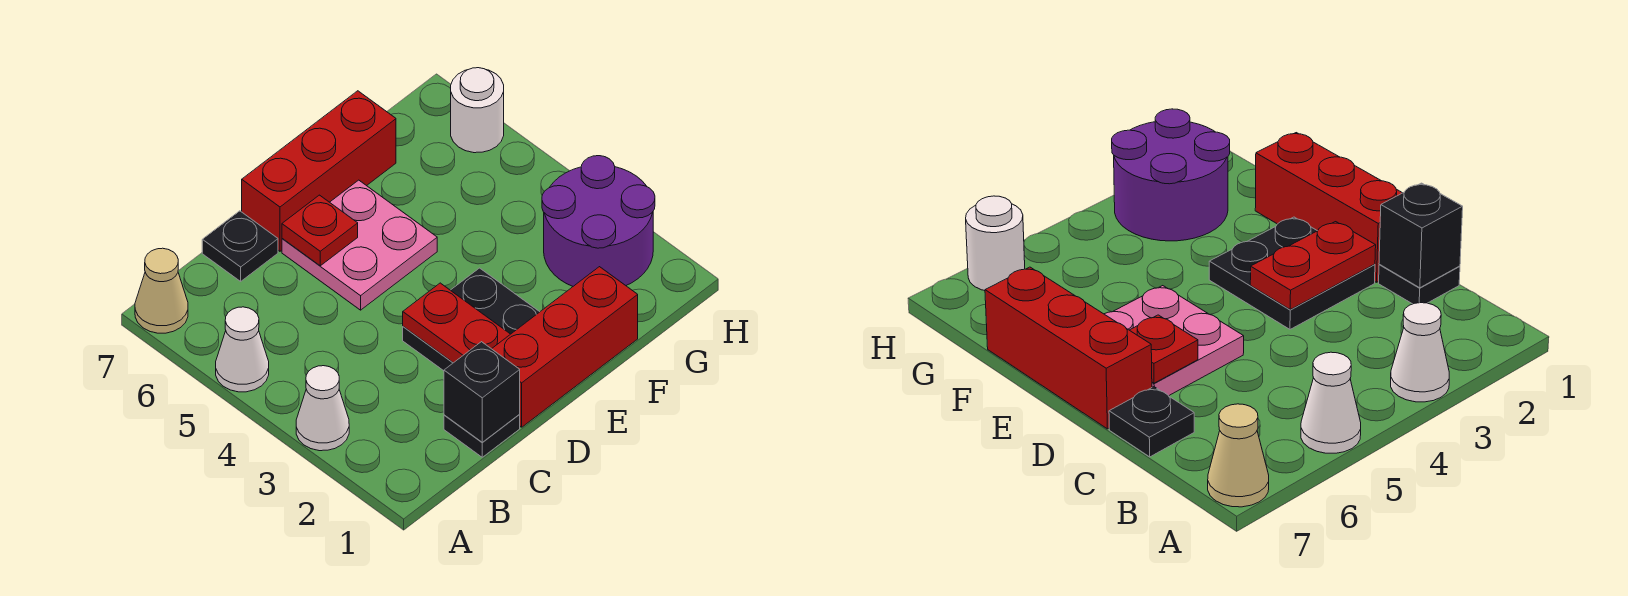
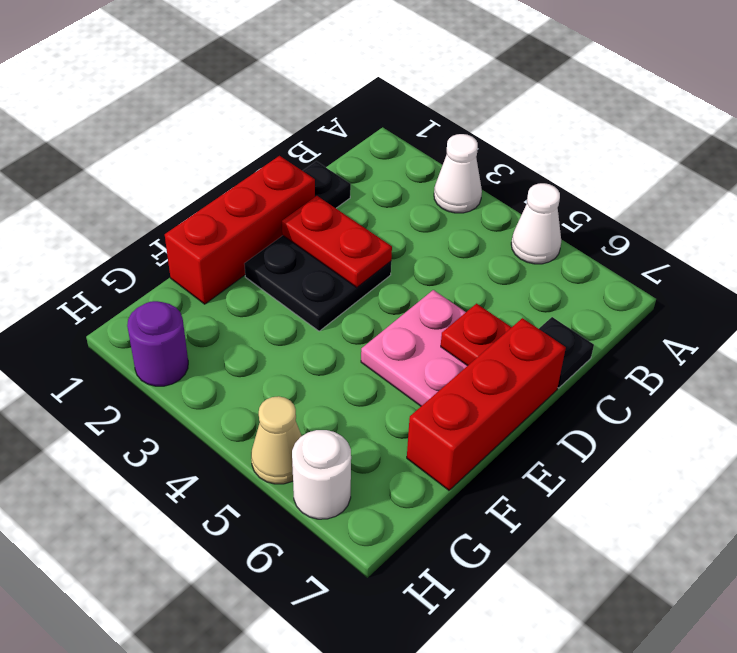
tan cone A7 level 1 -> tan cone H5 level 1
black brick C1 level 2 -> none
purple round brick G2:H3 level 1 -> purple round brick H2 level 1

